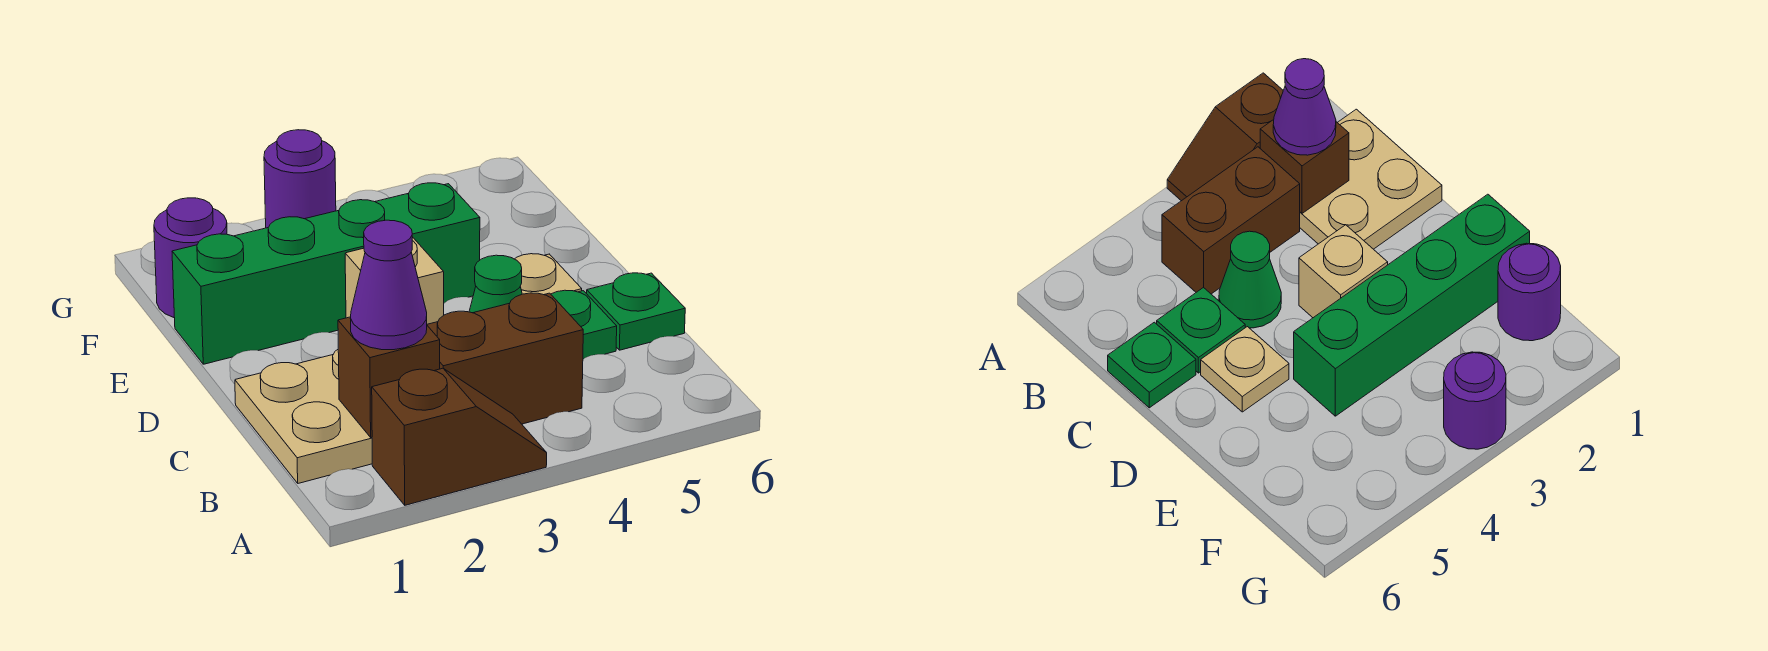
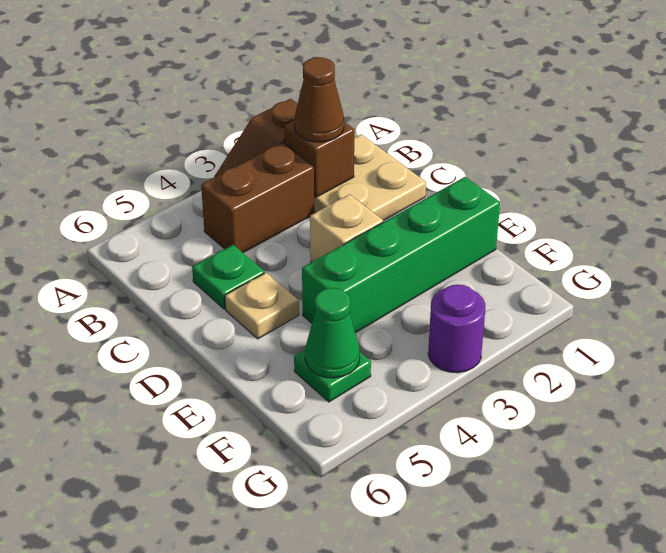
purple cone B2 level 3 -> brown cone B2 level 3
green cone C4 level 1 -> green cone F5 level 2
green plate C6 level 1 -> green plate F5 level 1
purple round brick F1 level 1 -> none

